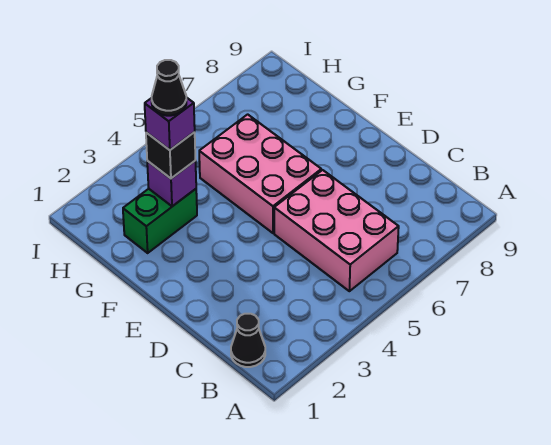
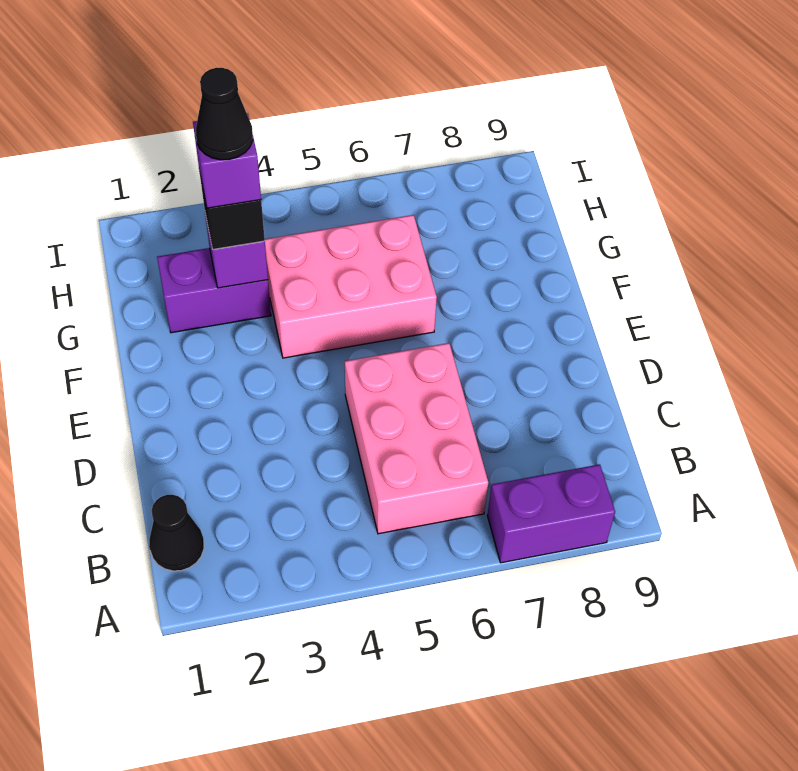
none -> purple brick A7:A8 level 1
pink brick E5:G6 level 1 -> pink brick F4:G6 level 1
green brick G2:G3 level 1 -> purple brick G2:G3 level 1

